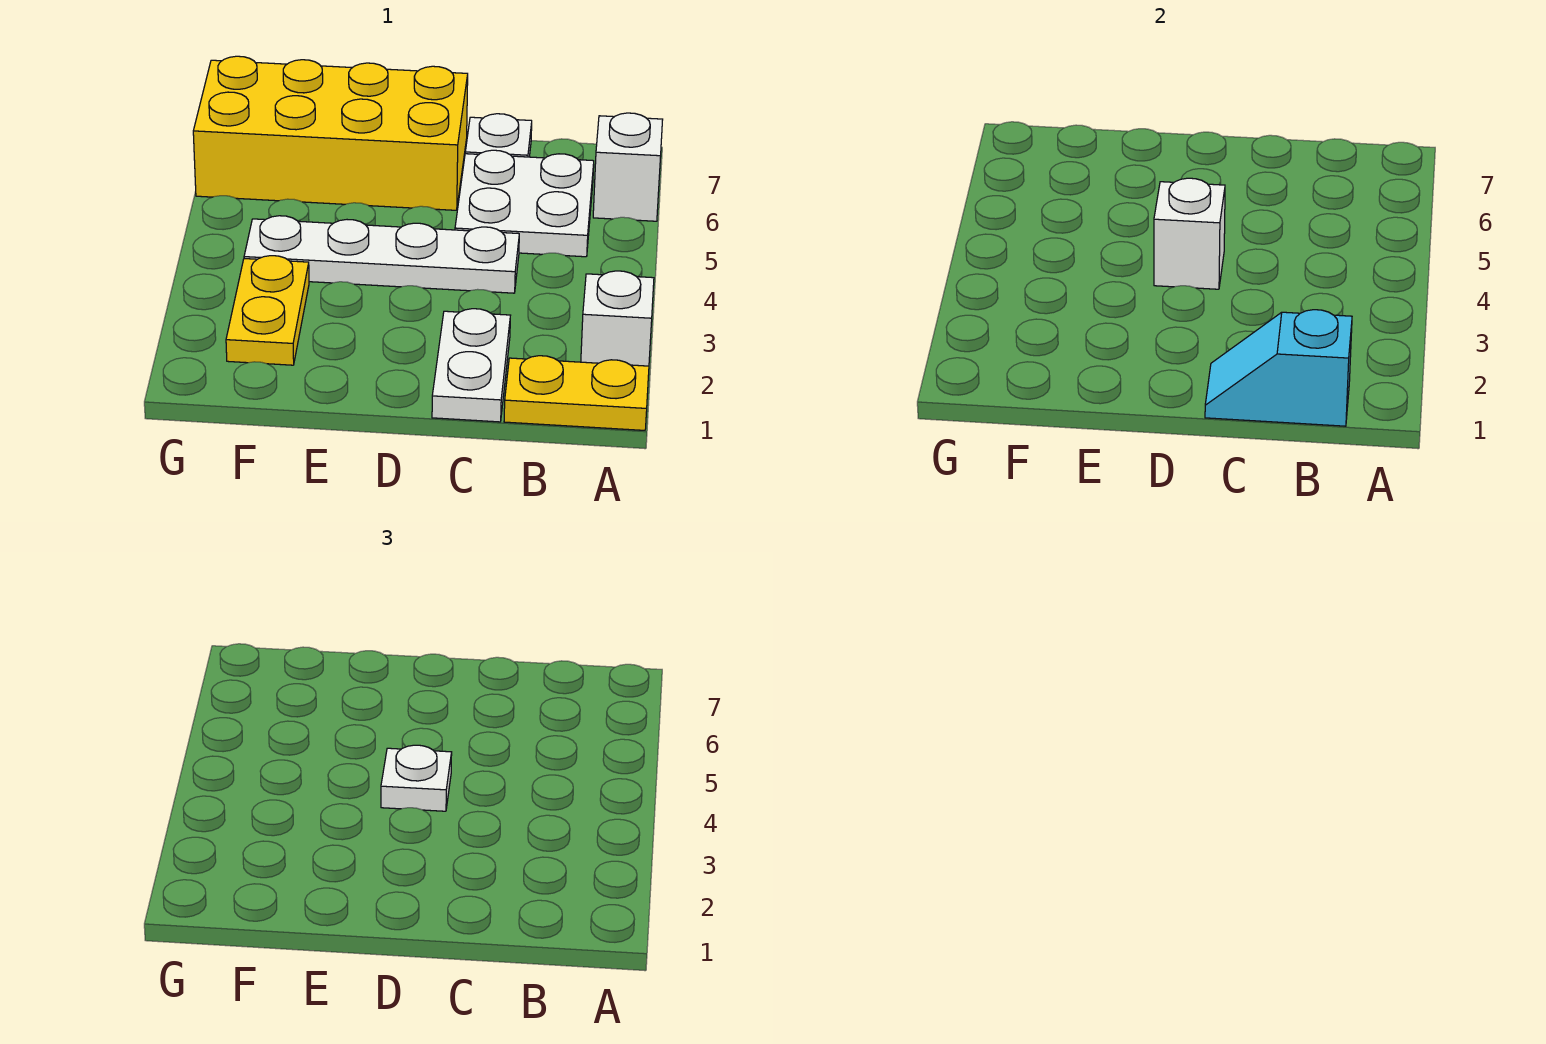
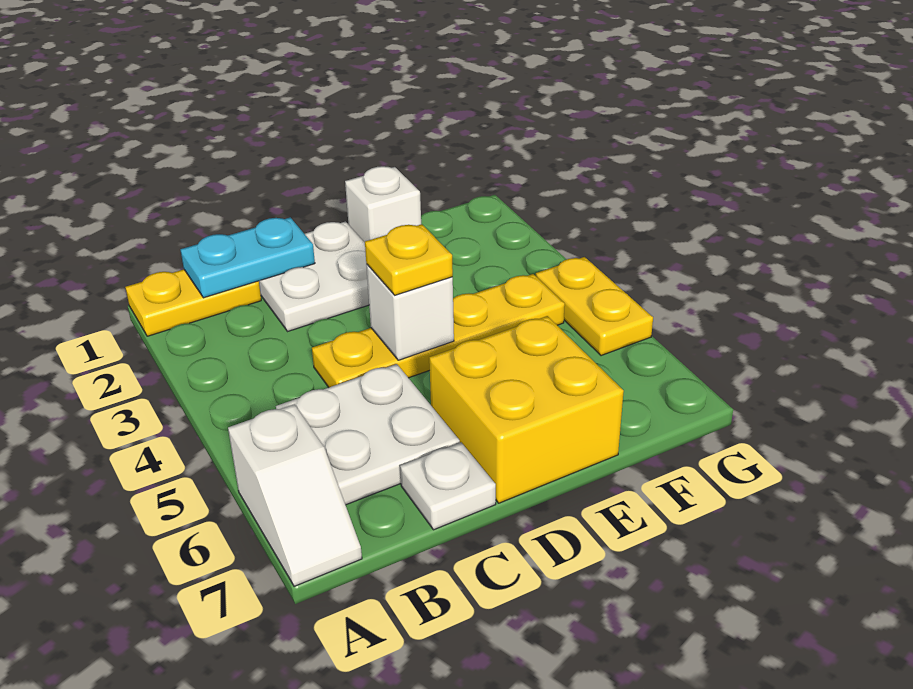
white brick A2 level 1 -> white brick E1 level 1
cyan slope B1:C1 level 2 top B -> cyan plate B1:C1 level 2
white plate C1:C2 level 1 -> white plate C1:D2 level 1
white plate C4:F4 level 1 -> yellow plate C4:F4 level 1
white plate D4 level 3 -> yellow plate D4 level 3
yellow brick D6:G7 level 1 -> yellow brick D6:E7 level 1
yellow plate F2:F3 level 1 -> yellow plate G4:G5 level 1

